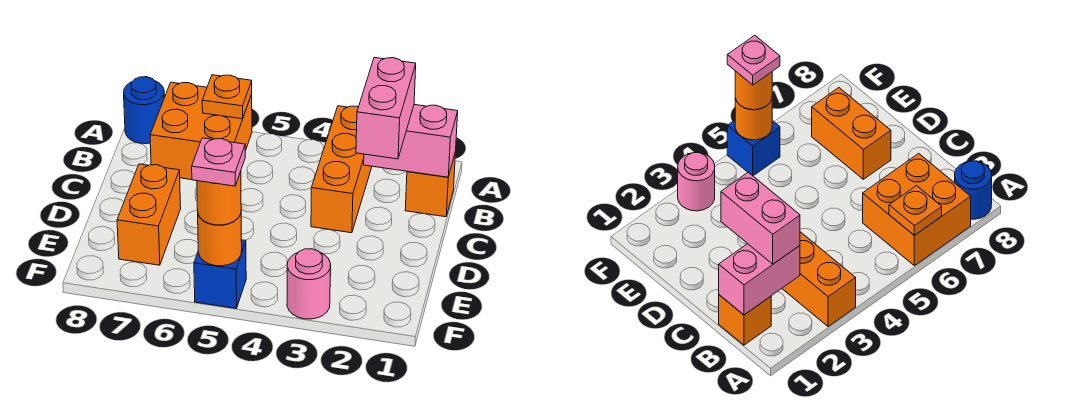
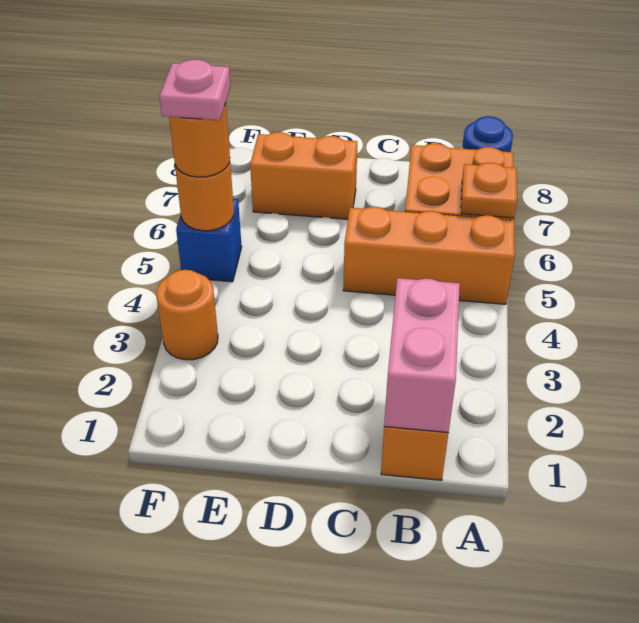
orange brick A3:C3 level 1 -> orange brick A5:C5 level 1
pink brick B2:C2 level 3 -> none
pink round brick F3 level 1 -> orange round brick F3 level 1

